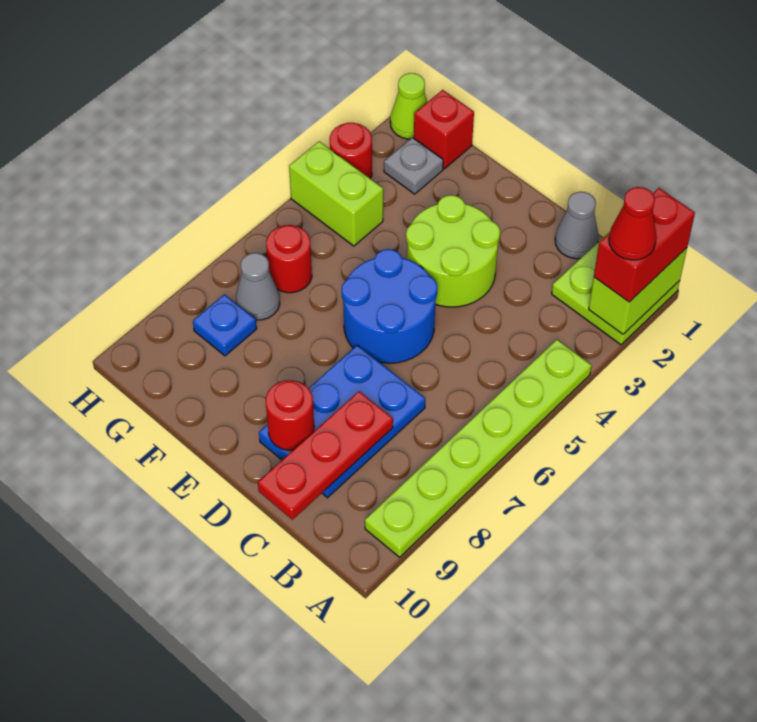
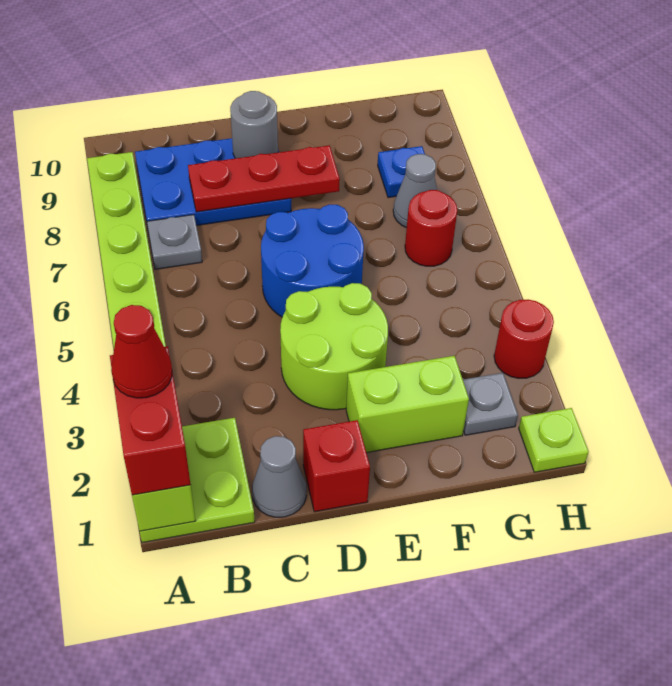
none -> grey plate B7 level 1
blue plate C7:D9 level 1 -> blue plate B8:D9 level 1
red plate C8:C10 level 2 -> red plate C8:E8 level 2
red round brick D9 level 2 -> grey round brick D9 level 2
red brick G1 level 1 -> red brick D1 level 1
lime brick G4:H4 level 1 -> lime brick E2:F2 level 1
lime cone H1 level 1 -> lime plate H1 level 1

